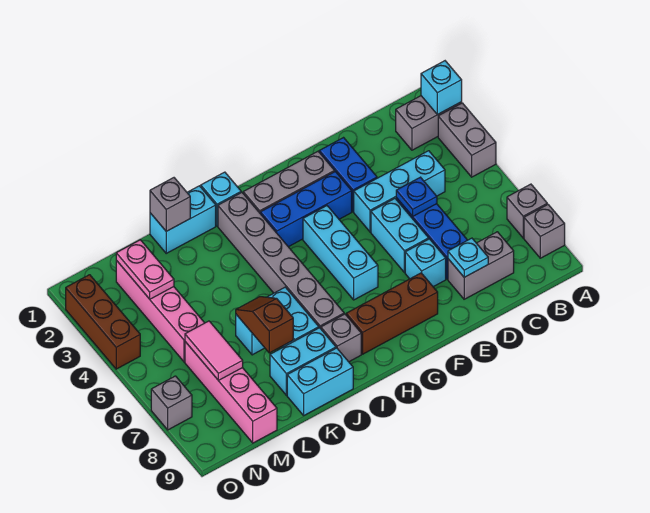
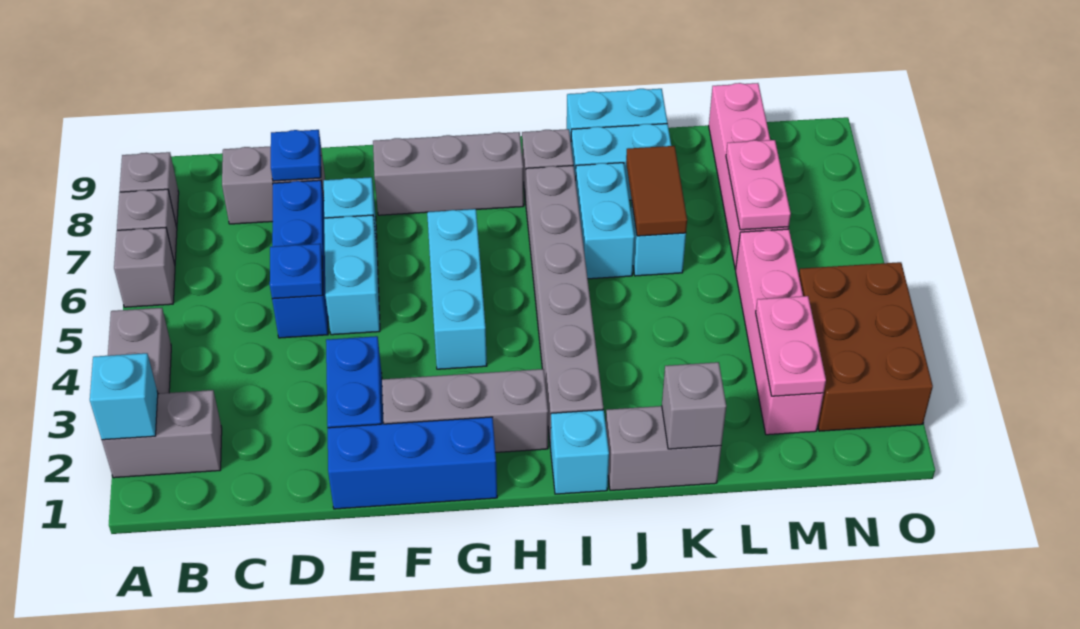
cyan brick C4:E4 level 1 -> none
cyan plate D8 level 2 -> blue plate D8 level 2
blue brick F3:H3 level 1 -> blue brick E1:G1 level 1
brown brick F8:H8 level 1 -> grey brick F8:H8 level 1
cyan brick J1:K1 level 1 -> grey brick J1:K1 level 1
brown slope K6:K7 level 2 top 7 -> brown tile K6:K7 level 2
pink tile M6:M7 level 2 -> pink plate M6:M7 level 2
brown brick O2:O4 level 1 -> brown brick N2:O4 level 1
grey brick O7 level 1 -> grey brick A6 level 1

